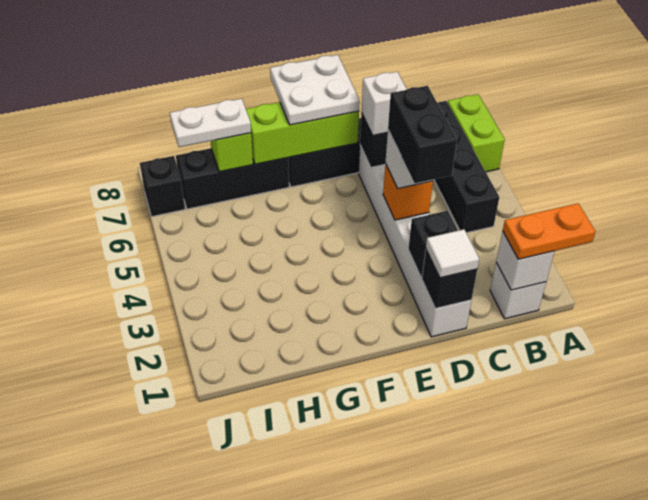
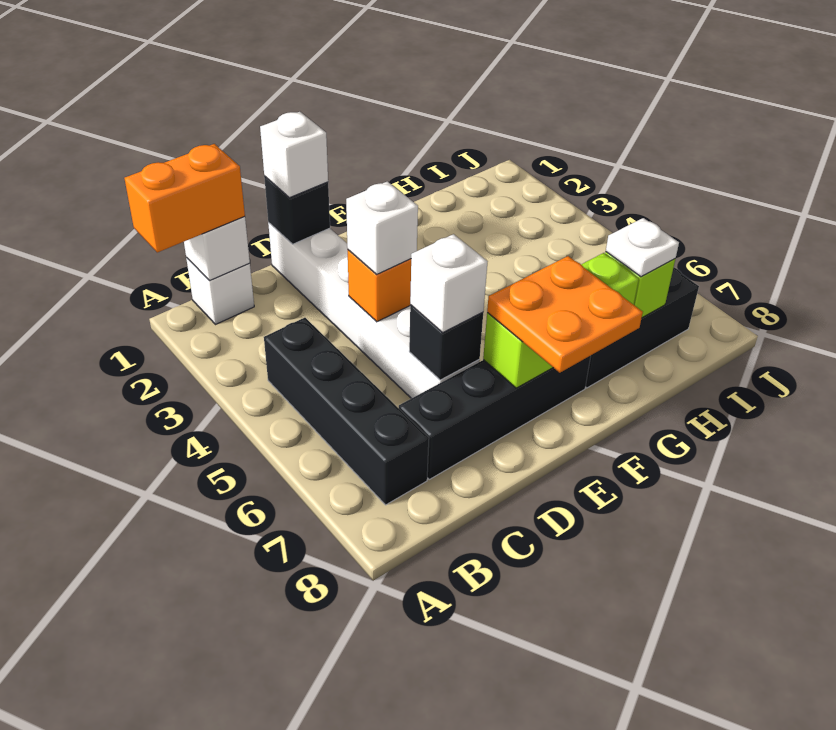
orange plate A1:B1 level 3 -> orange brick A1:B1 level 3
lime brick A6:A7 level 1 -> none
white tile D1 level 3 -> white brick D1 level 3
black brick D2 level 2 -> none
black brick D3:D4 level 4 -> none
white plate E7:F8 level 3 -> orange plate E7:F8 level 3
white plate H7:I7 level 3 -> white plate H7 level 3
black brick J7 level 1 -> none

